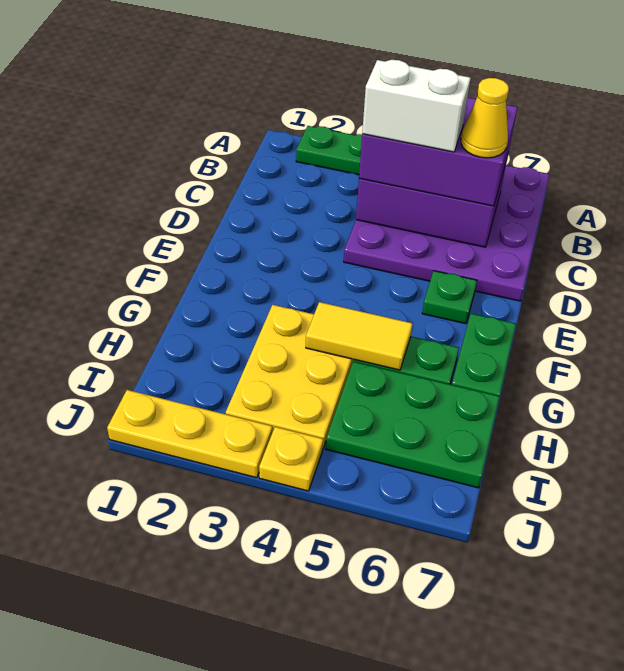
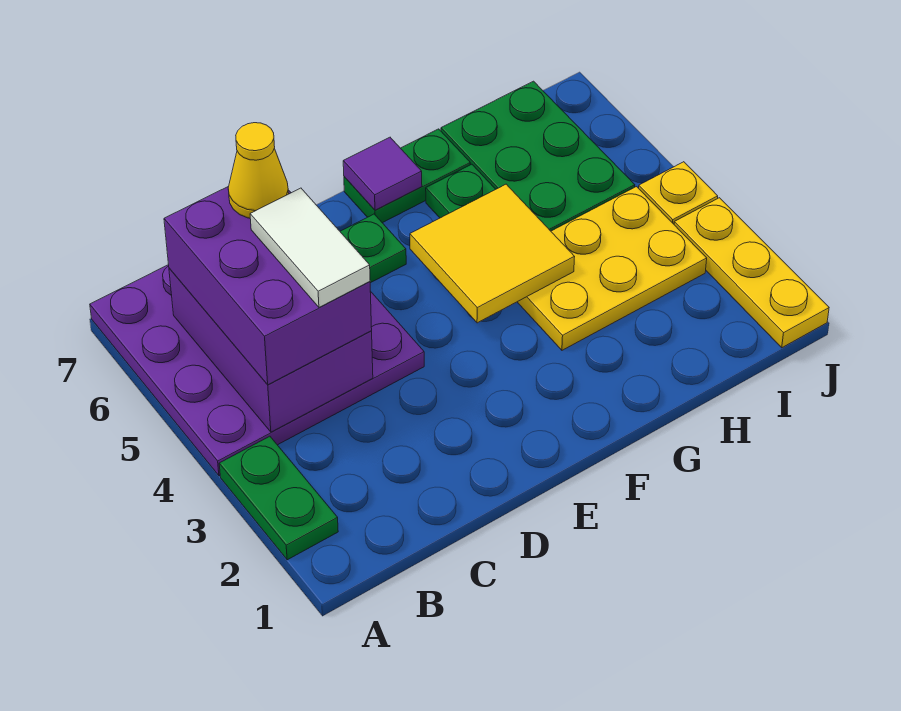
white brick C4:C5 level 4 -> white tile C4:C5 level 4
none -> purple tile F7 level 2
yellow tile G4:G5 level 2 -> yellow tile F4:G5 level 2

